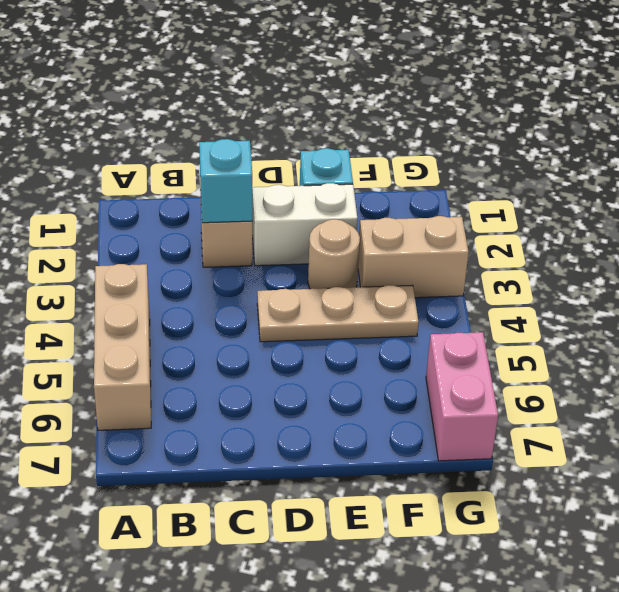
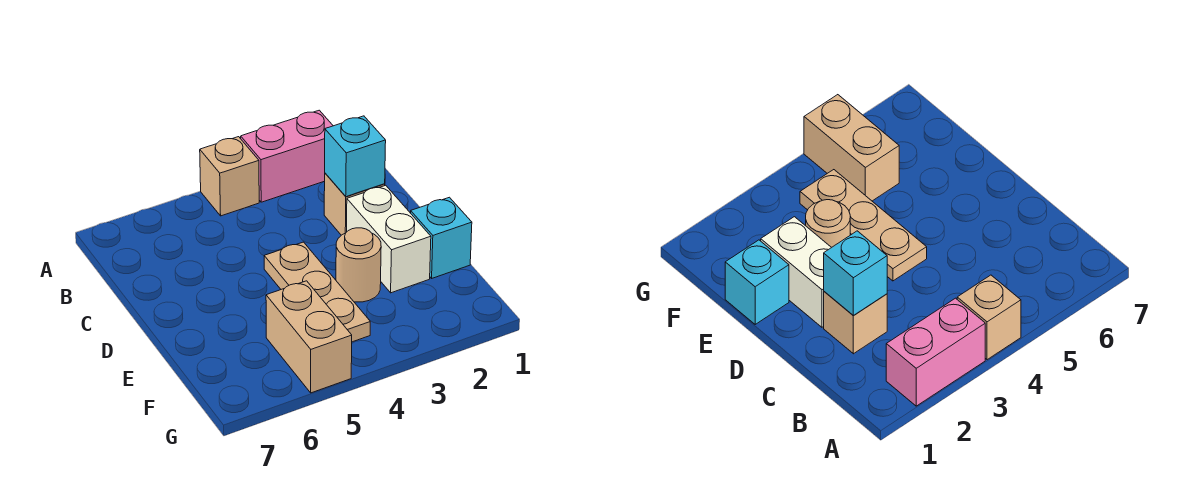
tan brick A4:A6 level 1 -> tan brick A4 level 1
tan brick F3:G3 level 1 -> tan brick F5:G5 level 1
pink brick G6:G7 level 1 -> pink brick A2:A3 level 1

